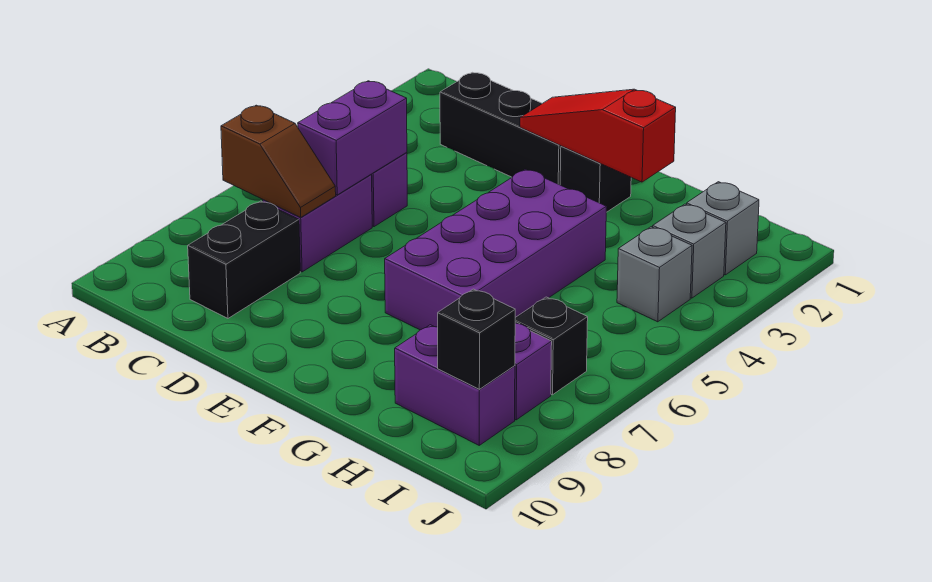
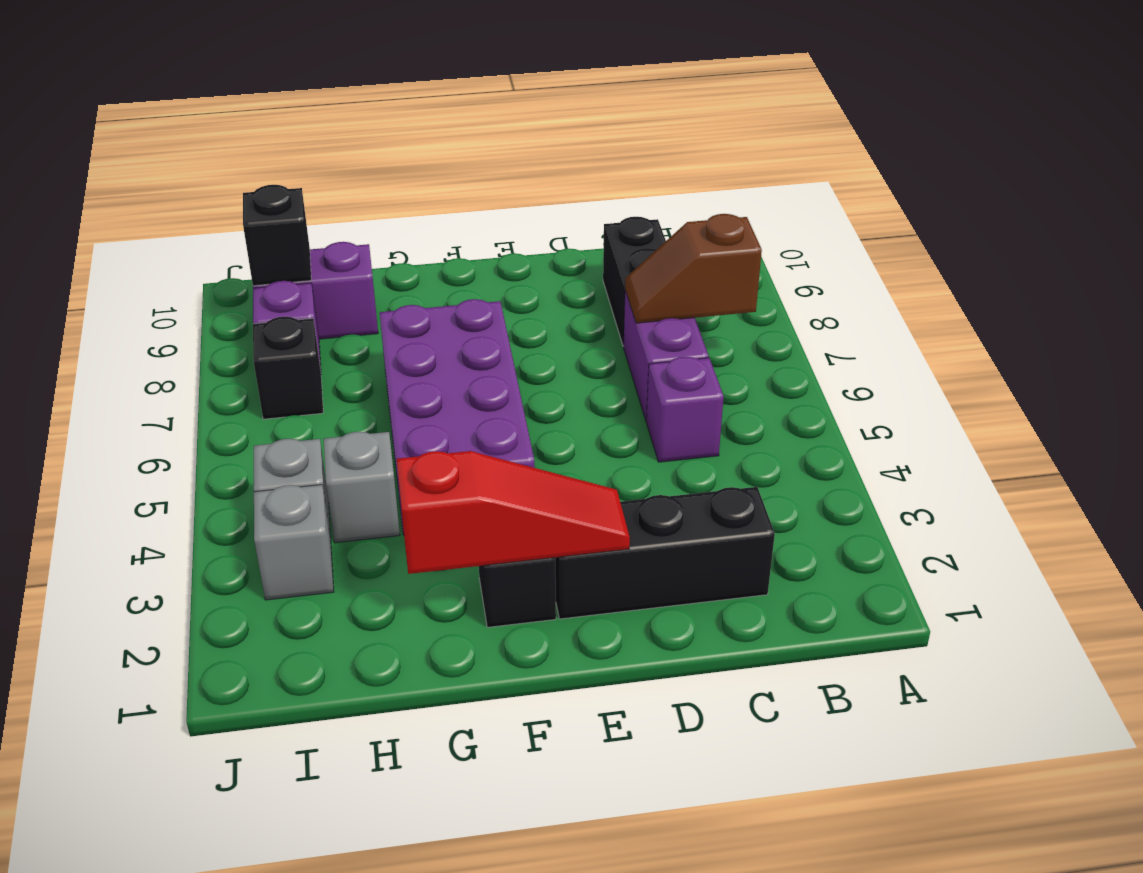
purple brick C5:C6 level 2 -> none
grey brick I2 level 1 -> grey brick H4 level 1

